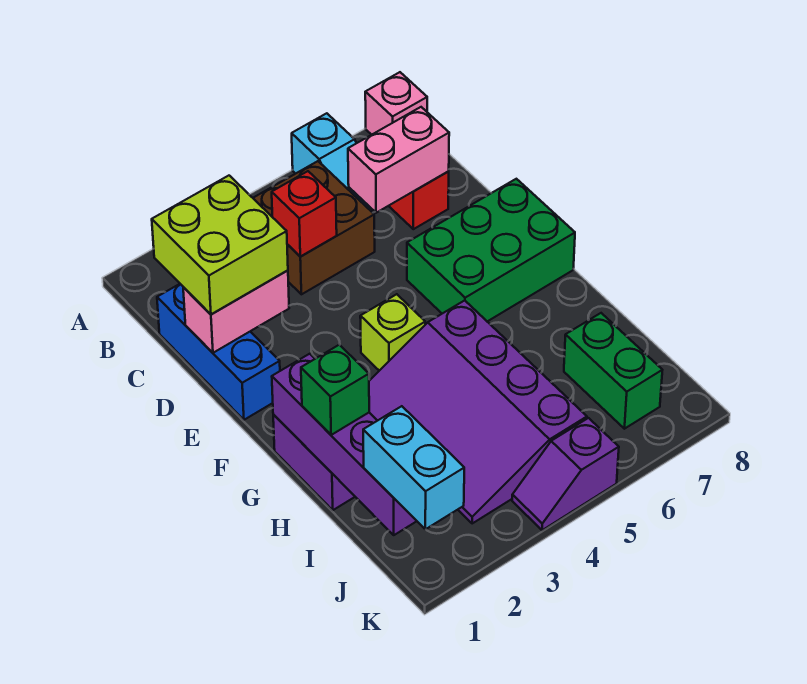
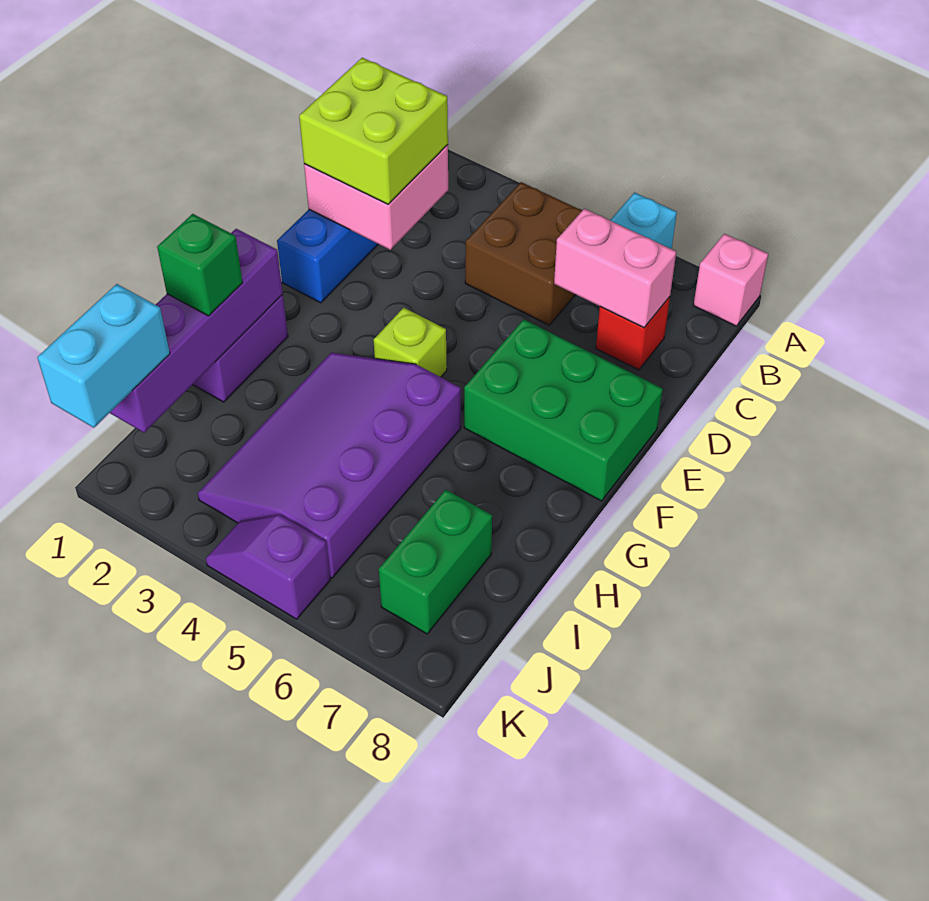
red brick C4 level 2 -> none
pink brick D1:D2 level 2 -> pink brick C1:D2 level 2

